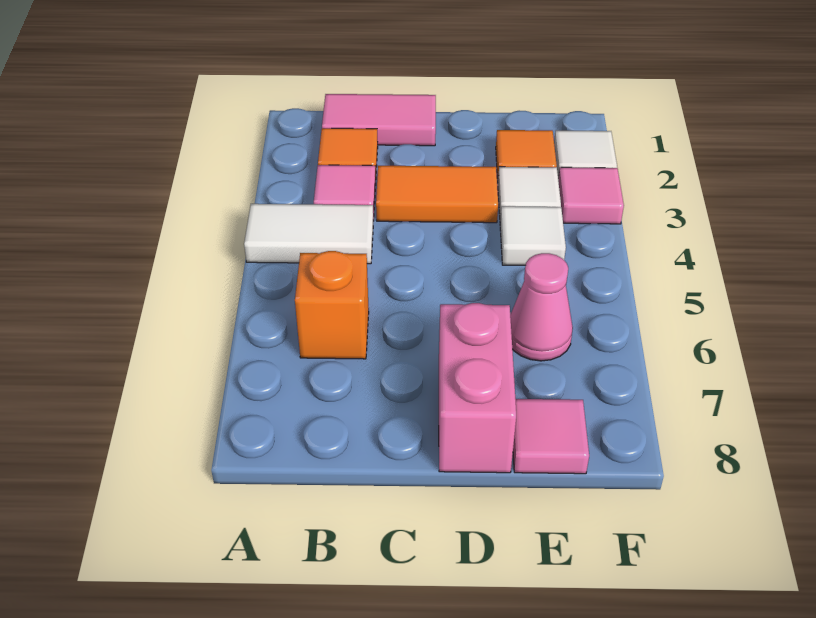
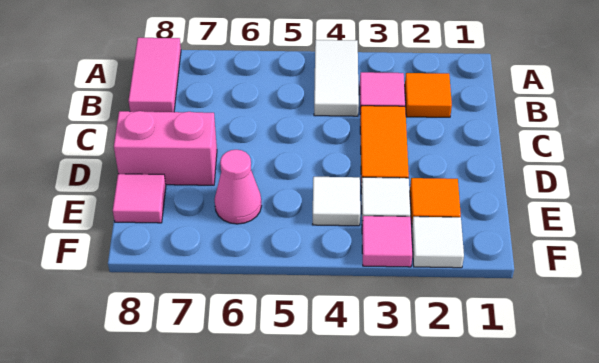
pink tile B1:C1 level 1 -> pink tile A8:B8 level 1
orange brick B6 level 1 -> none

